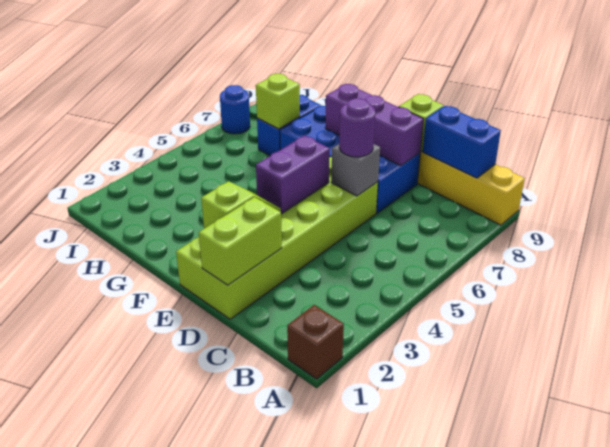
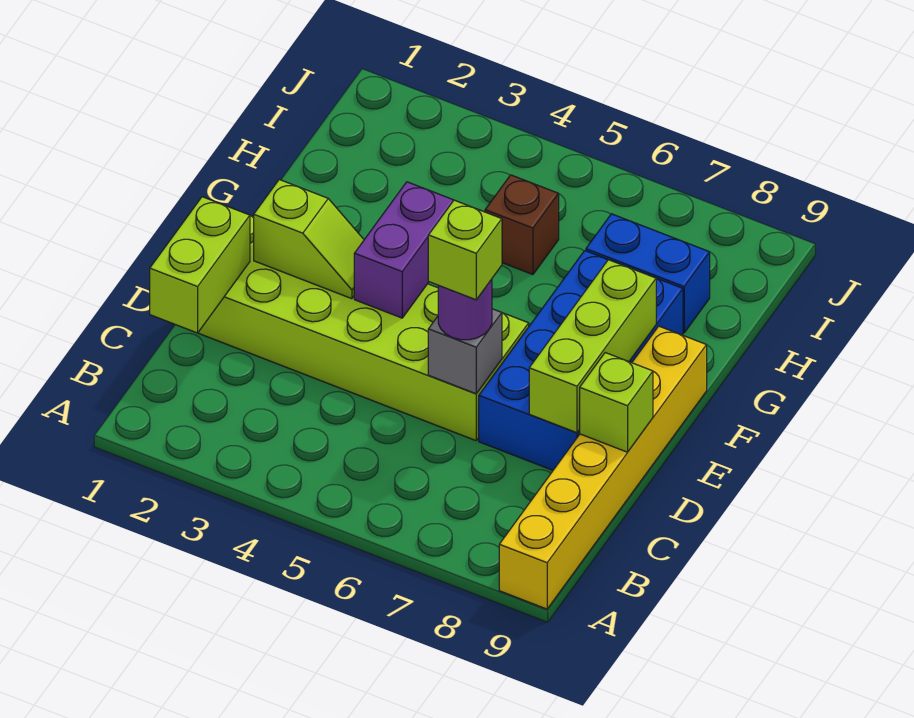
brown brick A1 level 1 -> brown brick H5 level 1
blue brick B9:C9 level 2 -> none
lime brick D1:D2 level 2 -> lime brick C1:D1 level 2
purple brick D8:F8 level 2 -> lime brick D8:F8 level 2
purple brick E4:E5 level 2 -> purple brick E4:F4 level 2
lime brick H7 level 2 -> lime brick D6 level 4
blue round brick J7 level 1 -> none

